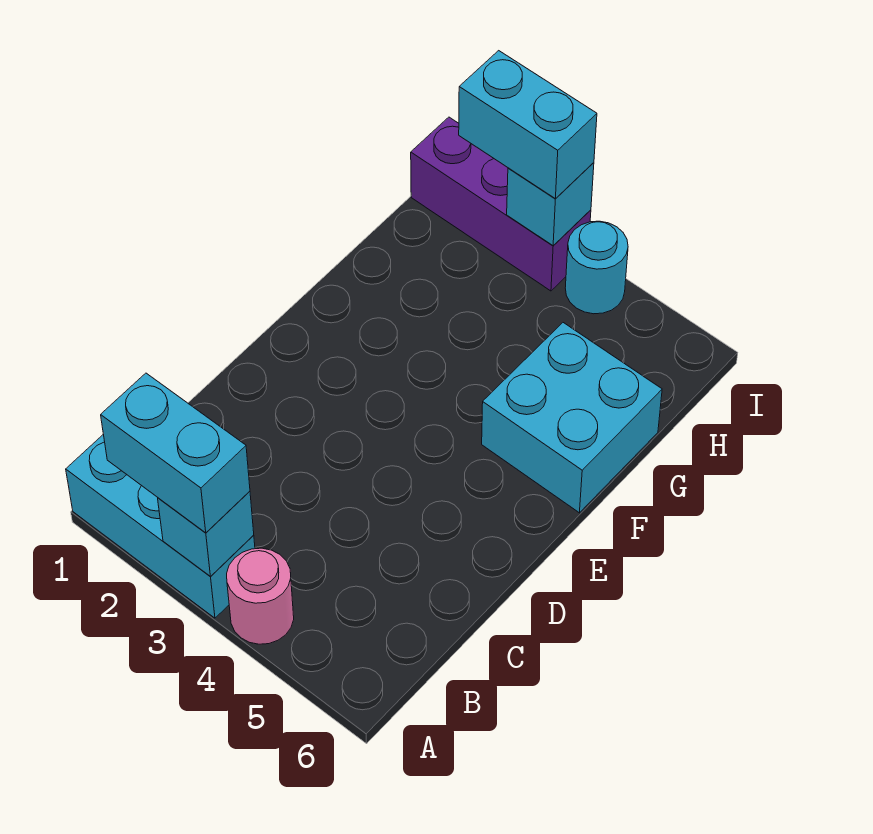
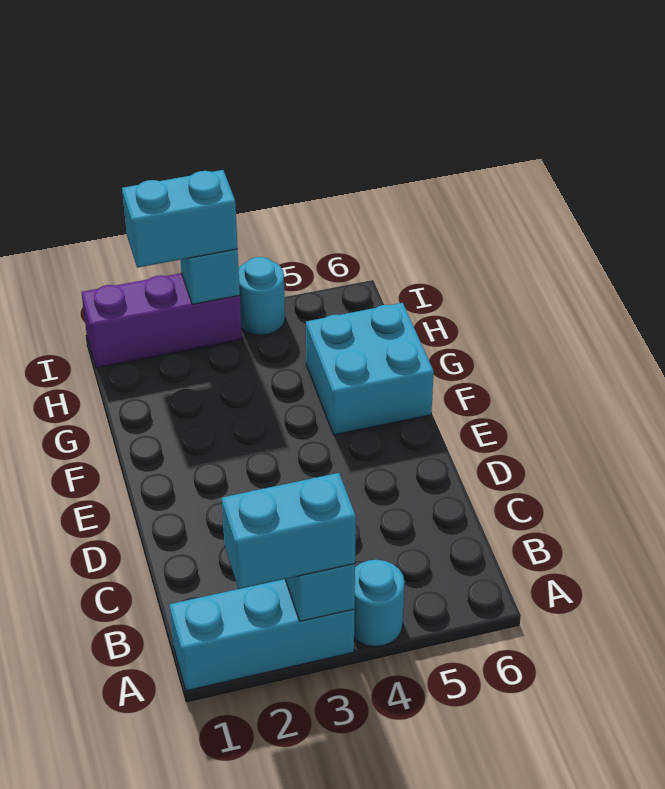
pink round brick A4 level 1 -> cyan round brick A4 level 1

